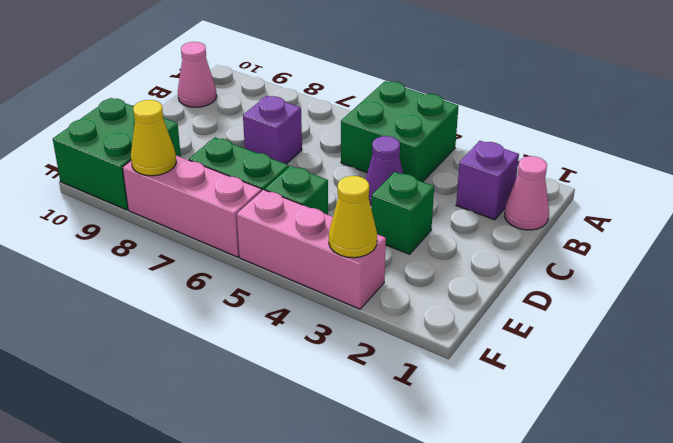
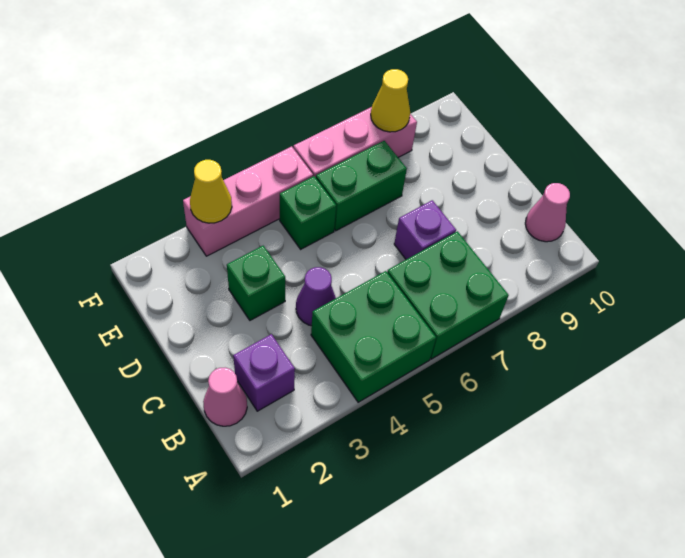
green brick E9:F10 level 1 -> green brick A6:B7 level 1

